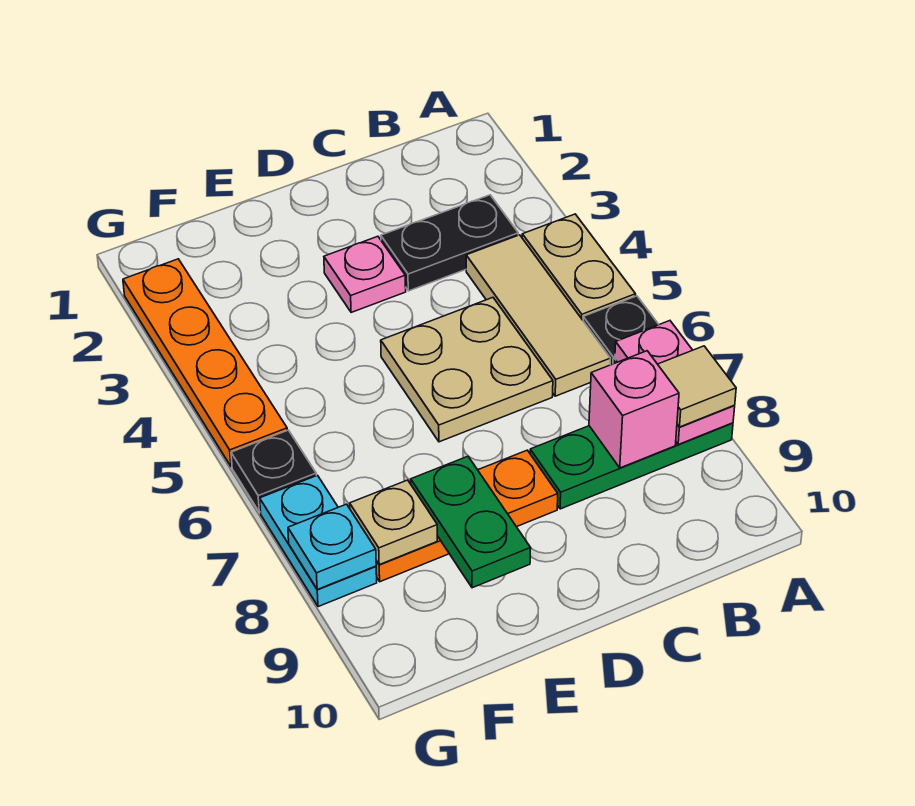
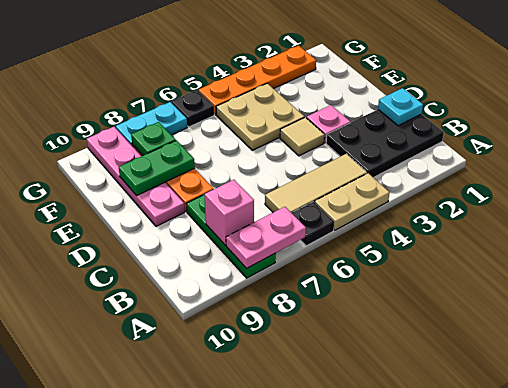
tan tile A8 level 3 -> tan tile D4 level 1
black plate B3:C3 level 1 -> black plate B1:C3 level 1
tan plate C5:D6 level 1 -> tan plate E4:F5 level 1
none -> pink plate D9:G9 level 1
tan plate F8 level 2 -> green plate F8 level 2
cyan plate G8 level 2 -> cyan plate C1 level 2

